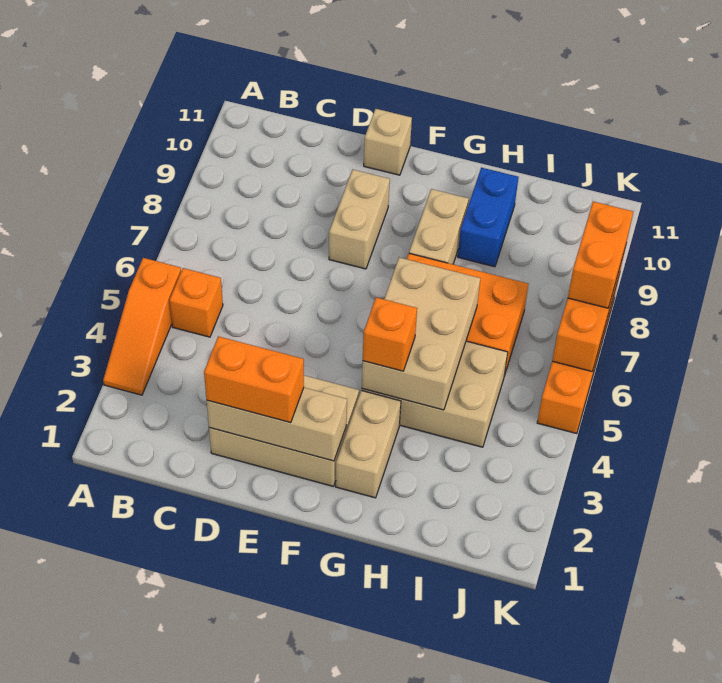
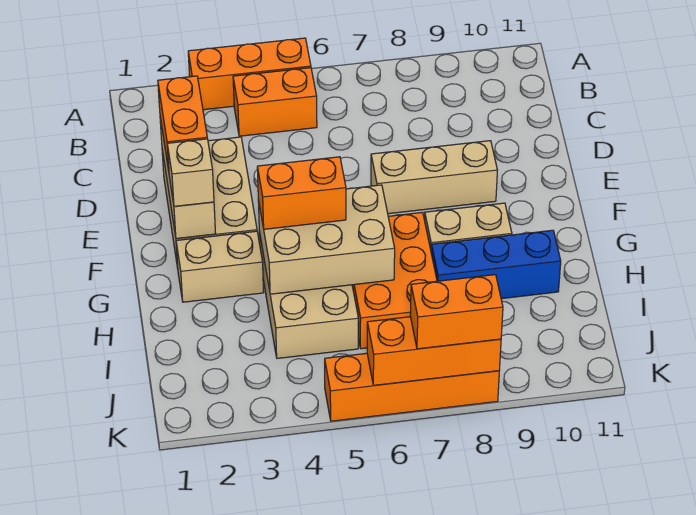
orange slope A3:A5 level 1 top 5 -> orange brick A3:A5 level 1
orange brick B5 level 1 -> orange brick B4:B5 level 1
tan brick E8:E9 level 1 -> tan brick E7:E9 level 1
tan brick E11 level 1 -> tan brick F2 level 3
orange brick G4 level 3 -> orange brick G4:G5 level 3
blue brick H9:H10 level 1 -> blue brick H8:H10 level 1

